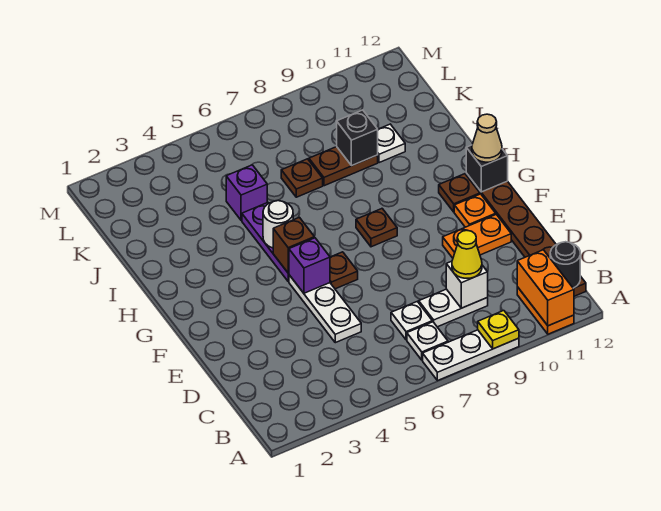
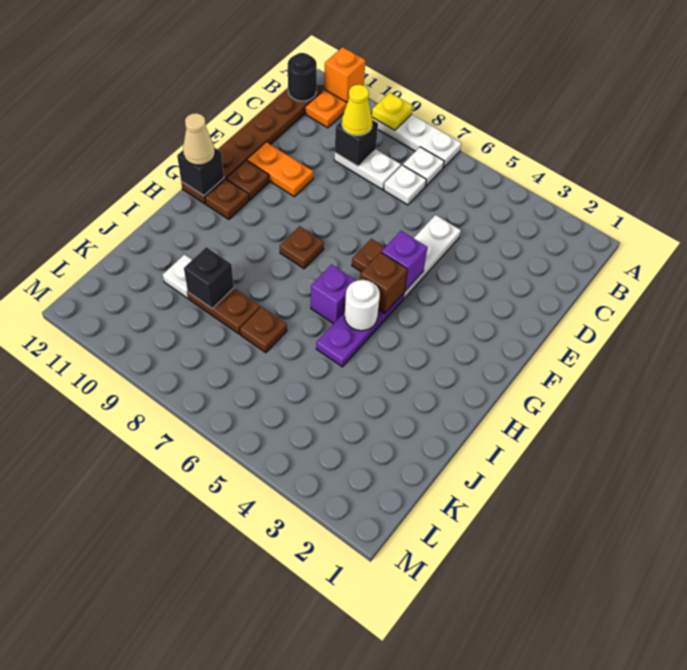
orange brick A11:B11 level 2 -> orange brick A11 level 2
white brick C9 level 2 -> black brick C9 level 2
orange plate F11 level 1 -> brown plate F11 level 1
purple brick J5 level 1 -> purple brick H6 level 1

